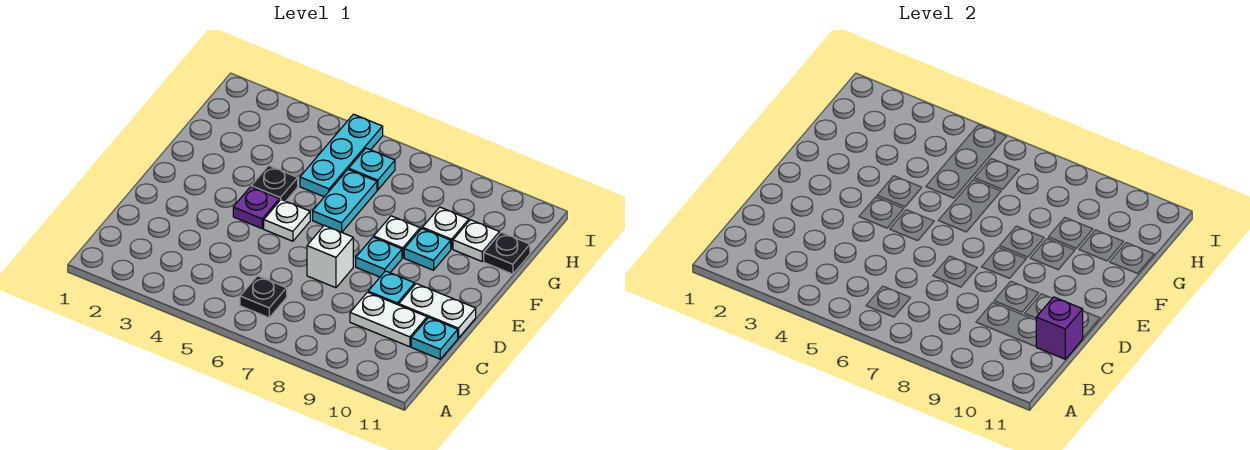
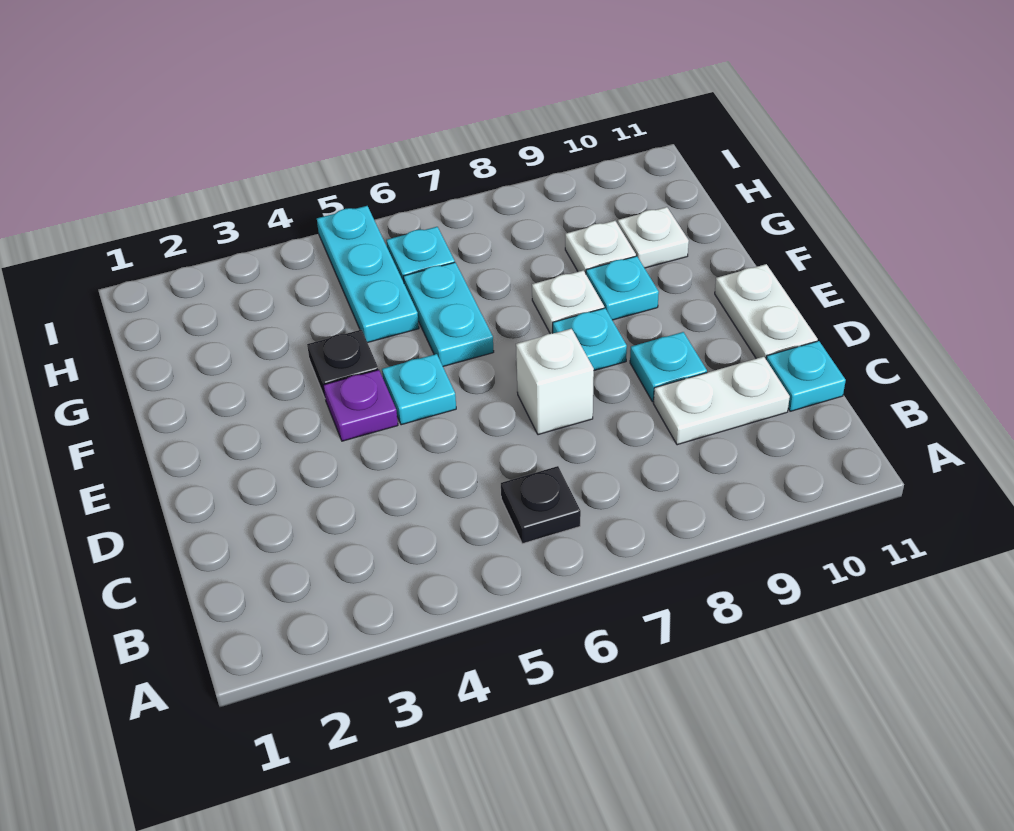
purple brick C11 level 2 -> none
white plate D10:D11 level 1 -> white plate D11:E11 level 1
white plate E5 level 1 -> cyan plate E5 level 1
black plate G11 level 1 -> none

